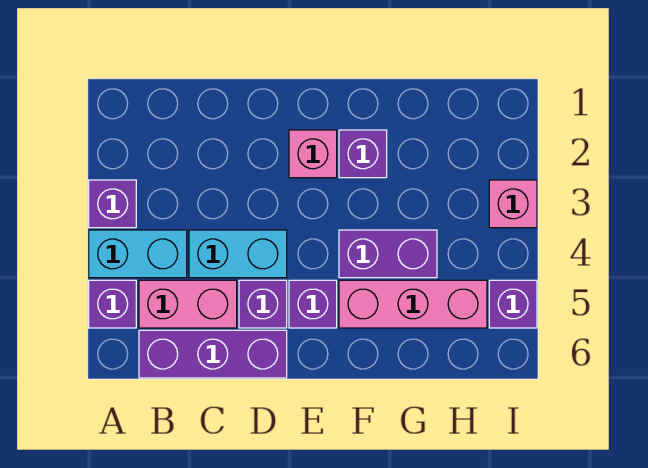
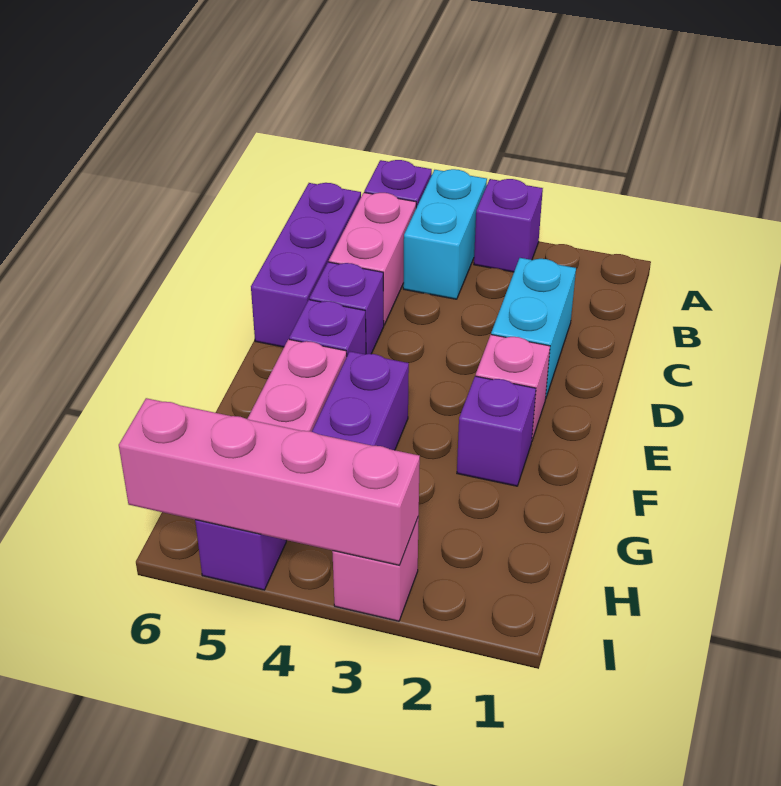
cyan brick C4:D4 level 1 -> cyan brick C2:D2 level 1
none -> pink brick I3:I6 level 2

